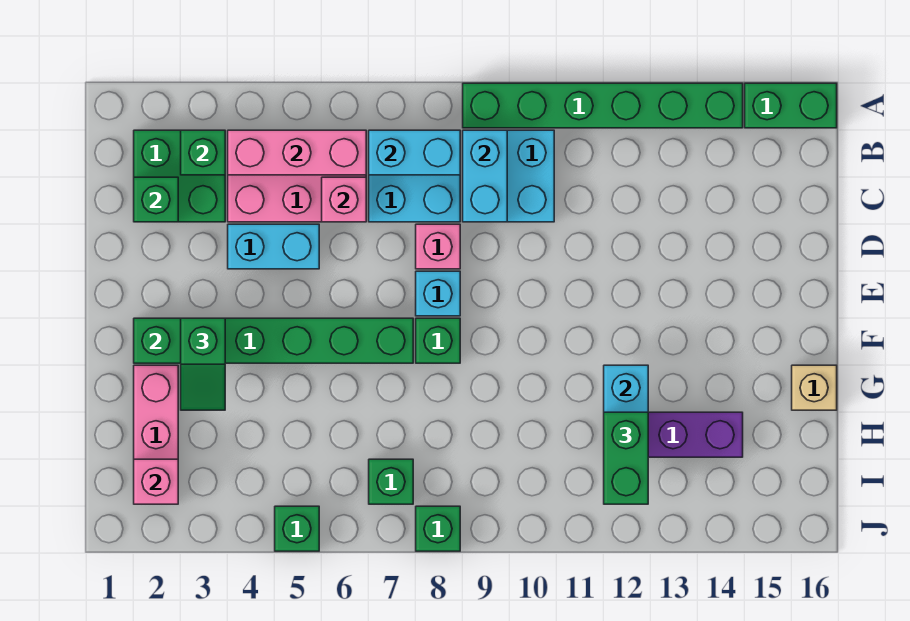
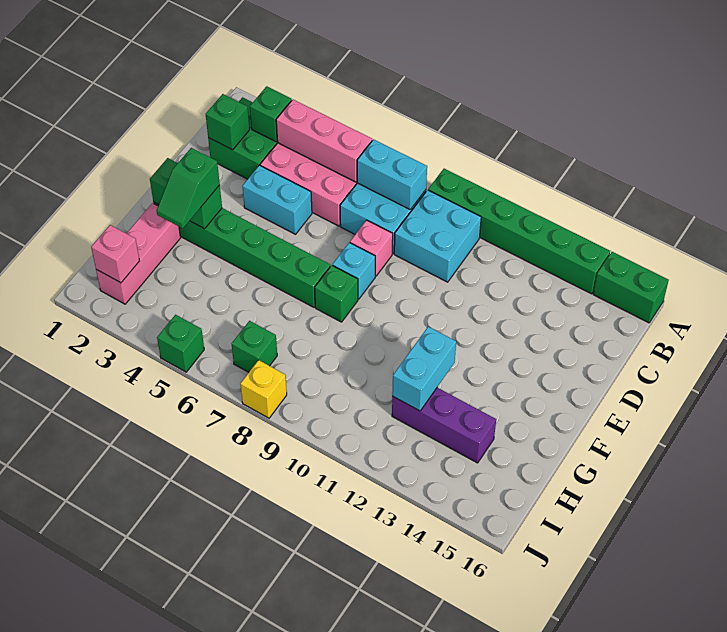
cyan brick B9:C9 level 2 -> none
pink brick C6 level 2 -> none
tan brick G16 level 1 -> none
green brick H12:I12 level 3 -> none
green brick J8 level 1 -> yellow brick J8 level 1

